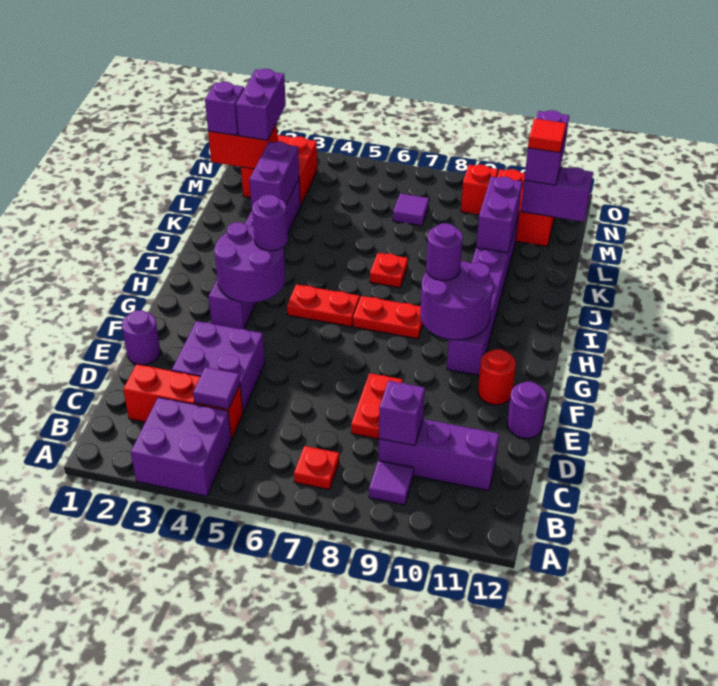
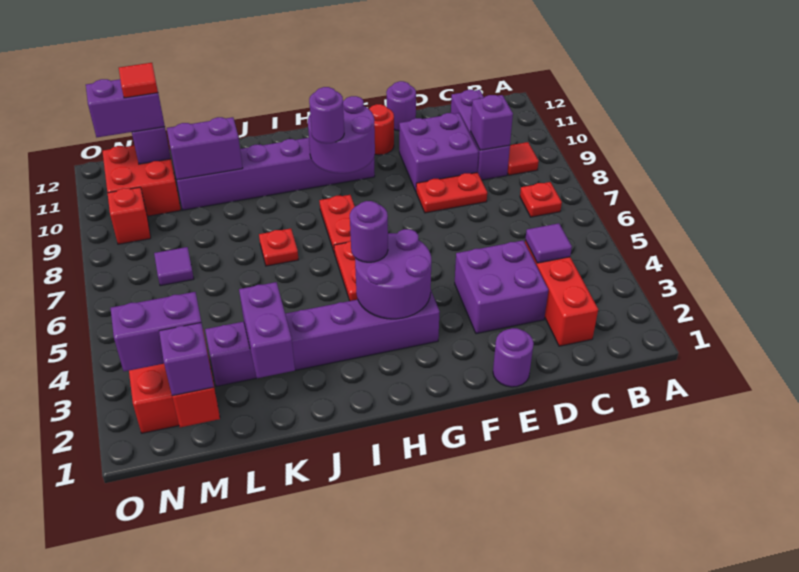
purple brick A3:B4 level 1 -> purple brick D9:E10 level 1
purple tile B9 level 1 -> red tile B9 level 1
purple brick K3:L3 level 2 -> purple brick K2:K3 level 2

